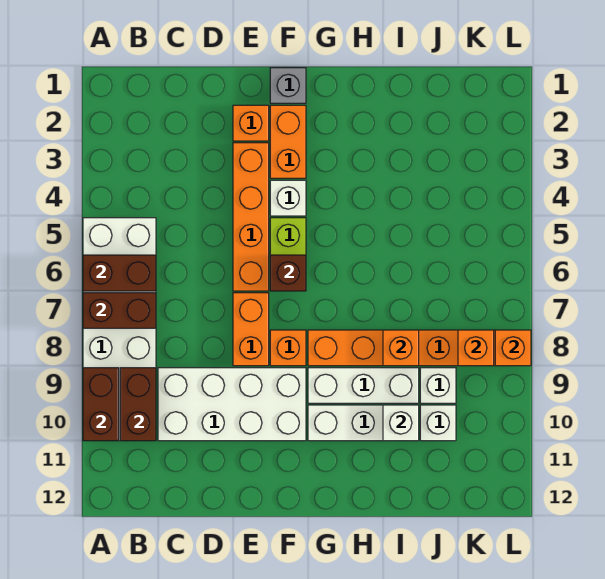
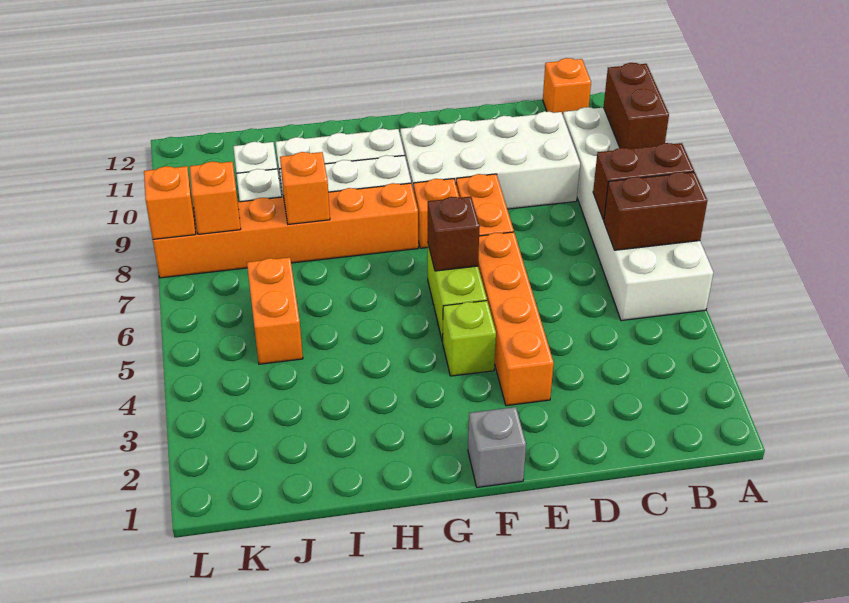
brown brick B9:B10 level 2 -> none
orange brick E2 level 1 -> orange brick B12 level 1
orange brick F2:F3 level 1 -> orange brick J5:J6 level 1
white brick F4 level 1 -> lime brick F4 level 1
white brick I10 level 2 -> none

